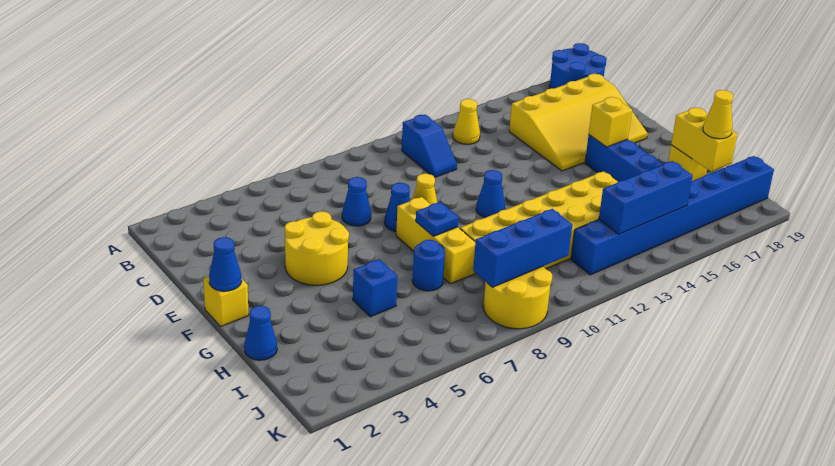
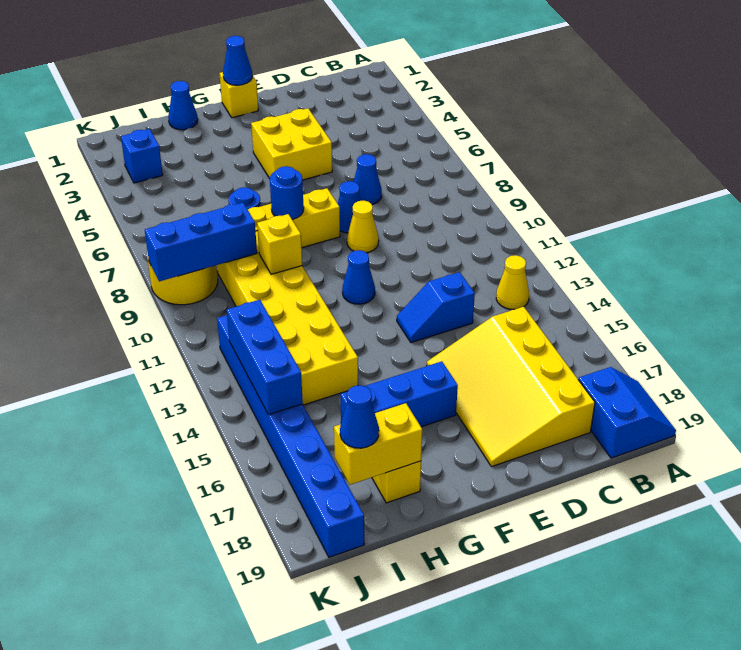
blue round brick A18:B19 level 1 -> blue slope A18:B19 level 1 top B
blue slope B11:C11 level 1 top B -> blue slope D13:E13 level 1 top D
yellow round brick E4:F5 level 1 -> yellow brick E4:F5 level 1
yellow brick F16 level 2 -> yellow brick H10 level 2
blue plate G8 level 2 -> blue round brick G8 level 2
blue brick H5 level 1 -> blue brick J3 level 1
yellow cone I18 level 3 -> blue cone I18 level 3
blue brick J8:J10 level 2 -> blue brick I9:K9 level 2

